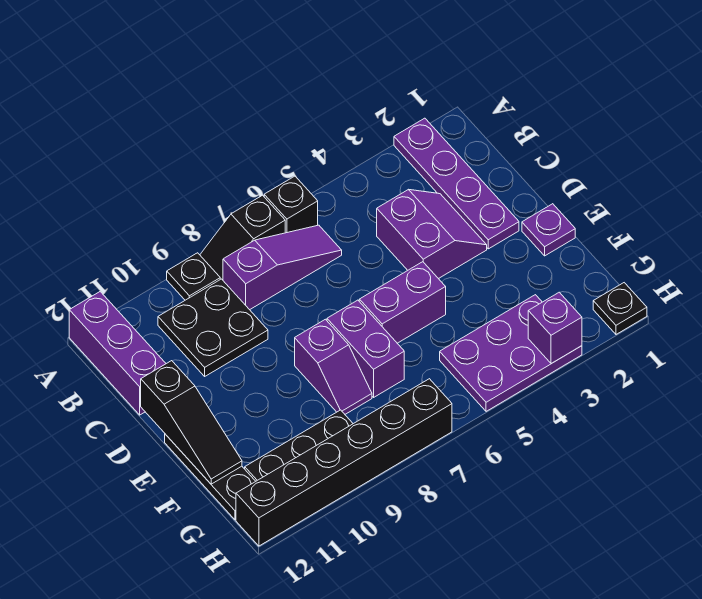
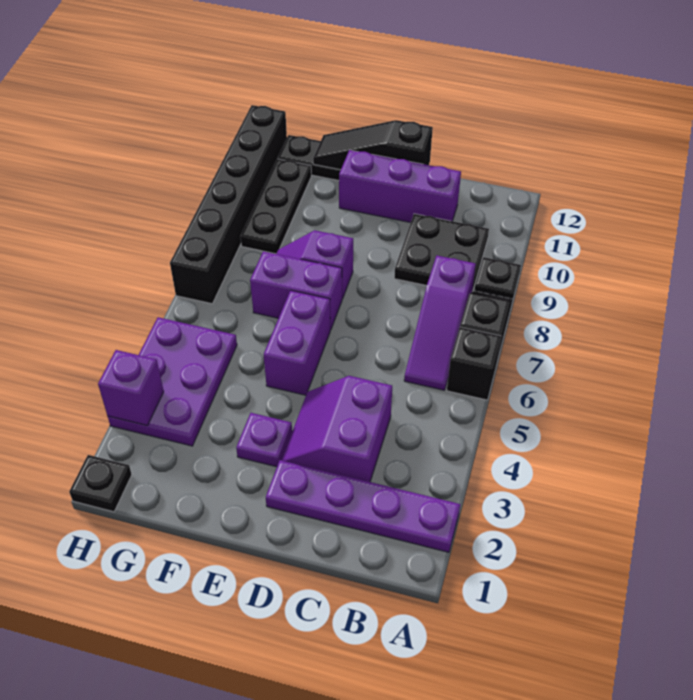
purple brick A12:C12 level 1 -> purple brick C11:E11 level 1
purple slope C3:D4 level 1 top 4 -> purple slope C3:D4 level 1 top C
purple plate E1 level 1 -> purple plate E3 level 1

